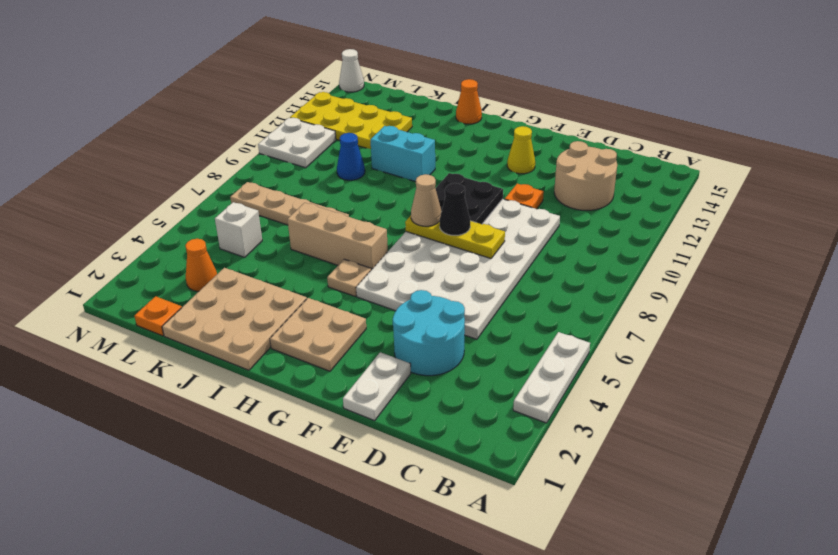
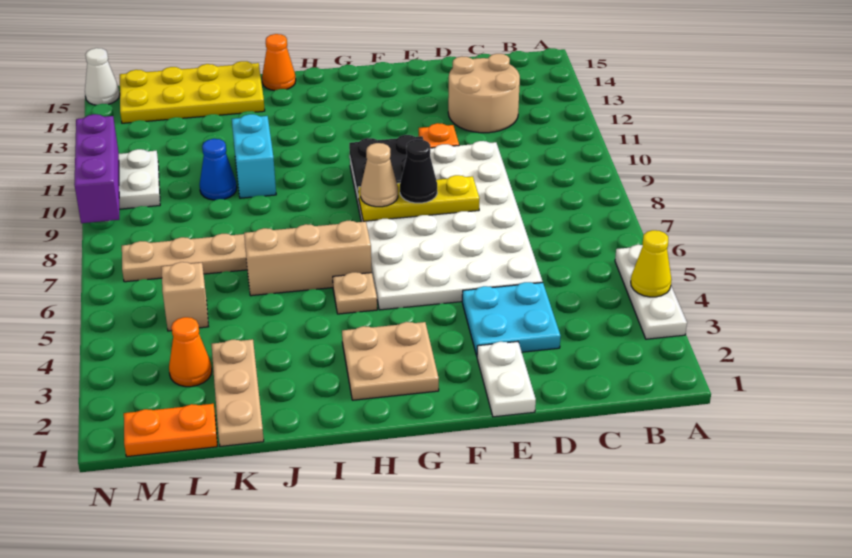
cyan round brick D3:E4 level 1 -> cyan plate D3:E4 level 1
yellow cone F13 level 1 -> yellow cone A4 level 2
tan plate I1:K3 level 1 -> tan plate K1:K3 level 1
cyan brick I11:J11 level 1 -> cyan brick J10:J11 level 1
yellow plate K12:N13 level 1 -> yellow plate J14:M15 level 1
orange plate L1 level 1 -> orange plate L1:M1 level 1
white brick L5 level 1 -> tan brick L5 level 1
none -> purple brick N9:N11 level 2

